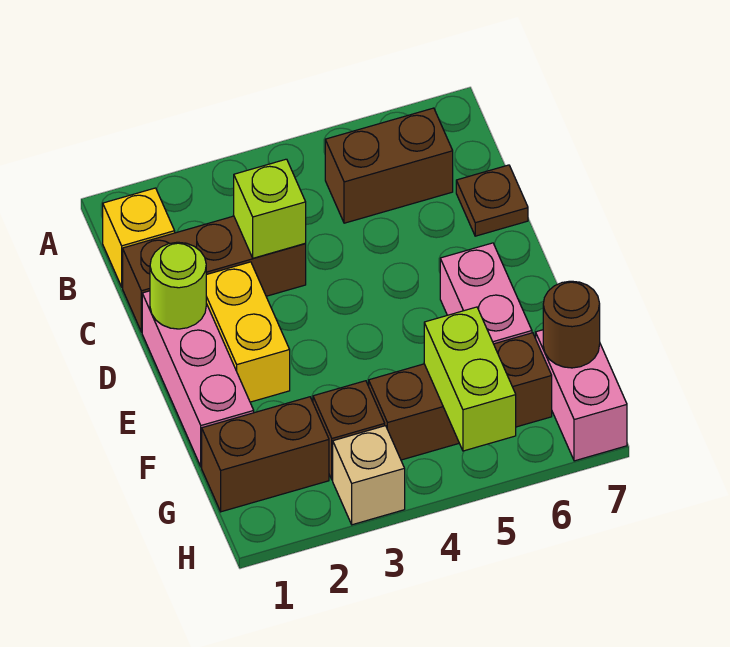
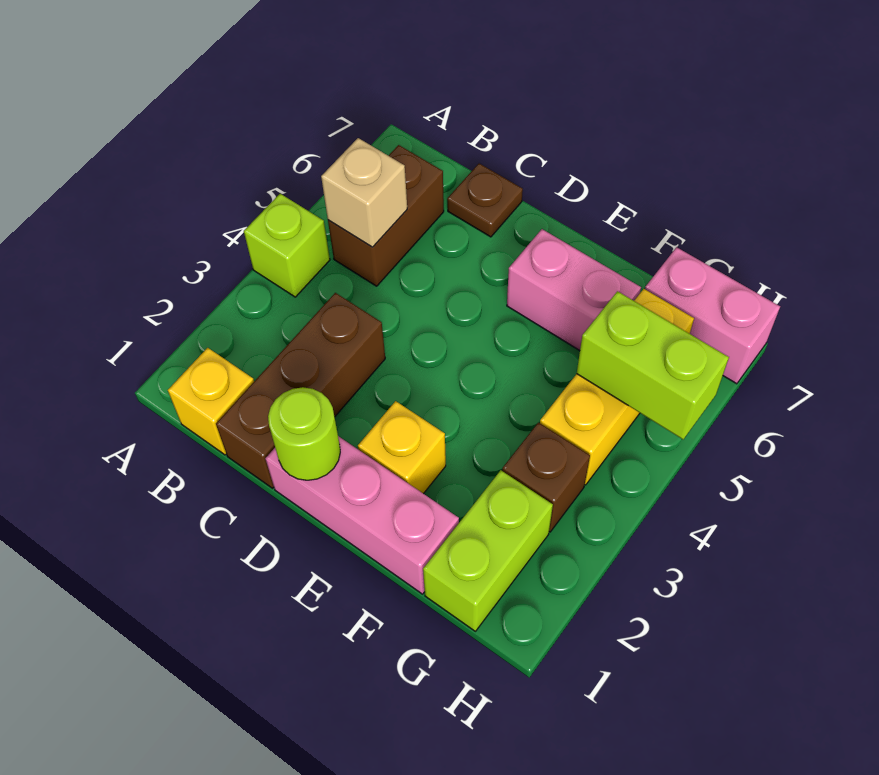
lime brick C3 level 2 -> lime brick A4 level 1
yellow brick D2:E2 level 1 -> yellow brick E2 level 1
brown brick G1:G2 level 1 -> lime brick G1:G2 level 1
brown brick G4:G6 level 1 -> yellow brick G4:G6 level 1
brown round brick G7 level 2 -> none
tan brick H3 level 1 -> tan brick B5 level 2

